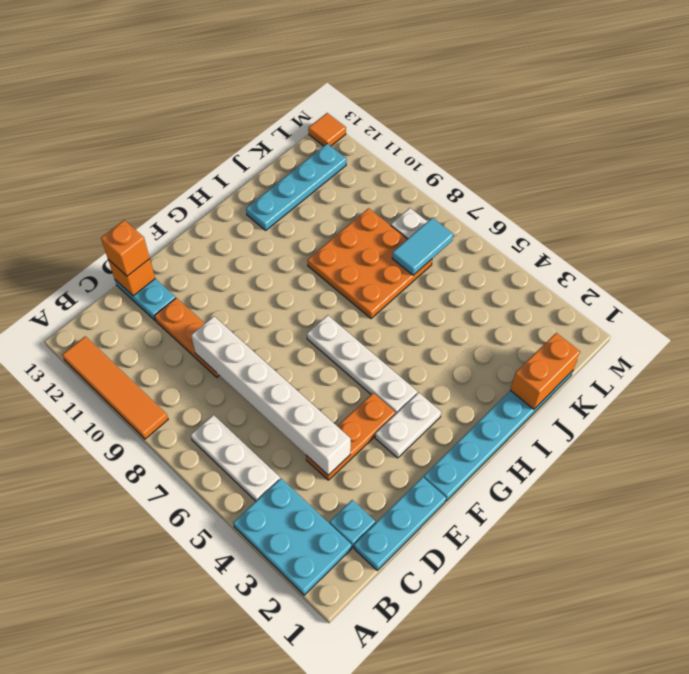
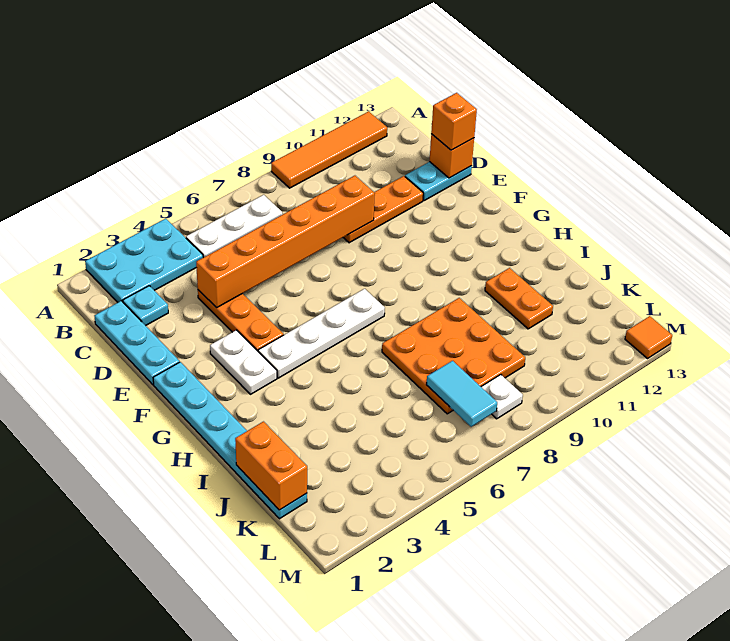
white brick D4:D9 level 2 -> orange brick D4:D9 level 2
none -> orange plate I11:J11 level 1
cyan plate I12:L12 level 1 -> none

